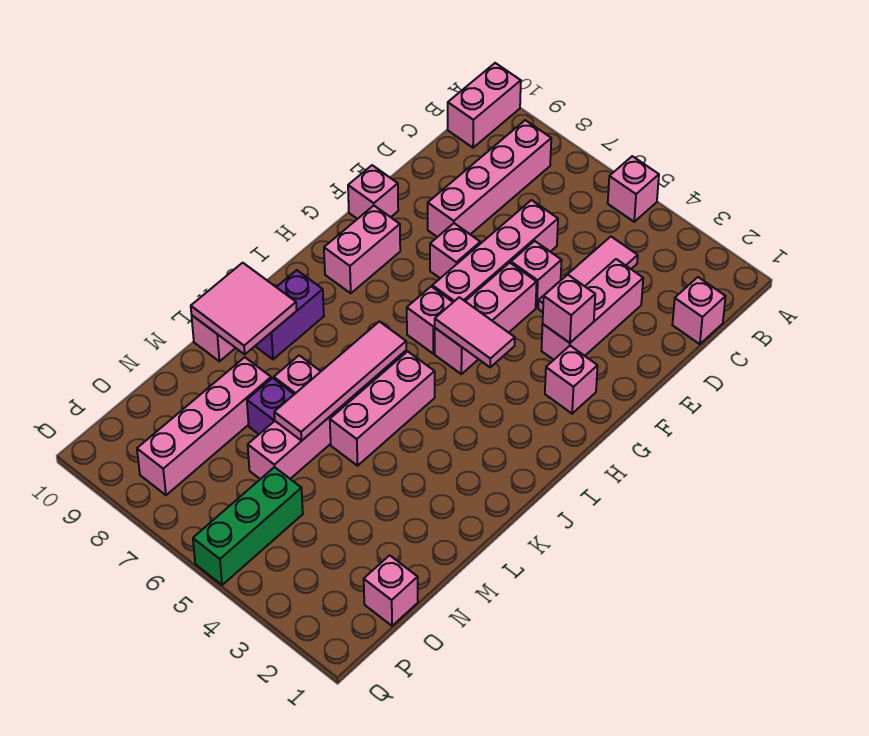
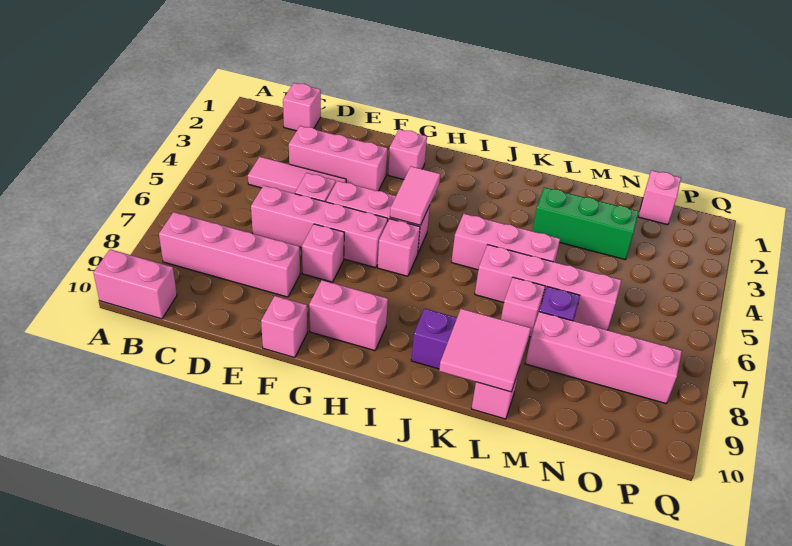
pink brick A5 level 1 -> none
pink brick F3 level 2 -> none
pink tile J6:M6 level 2 -> none
green brick O5:Q5 level 1 -> green brick L3:N3 level 1

